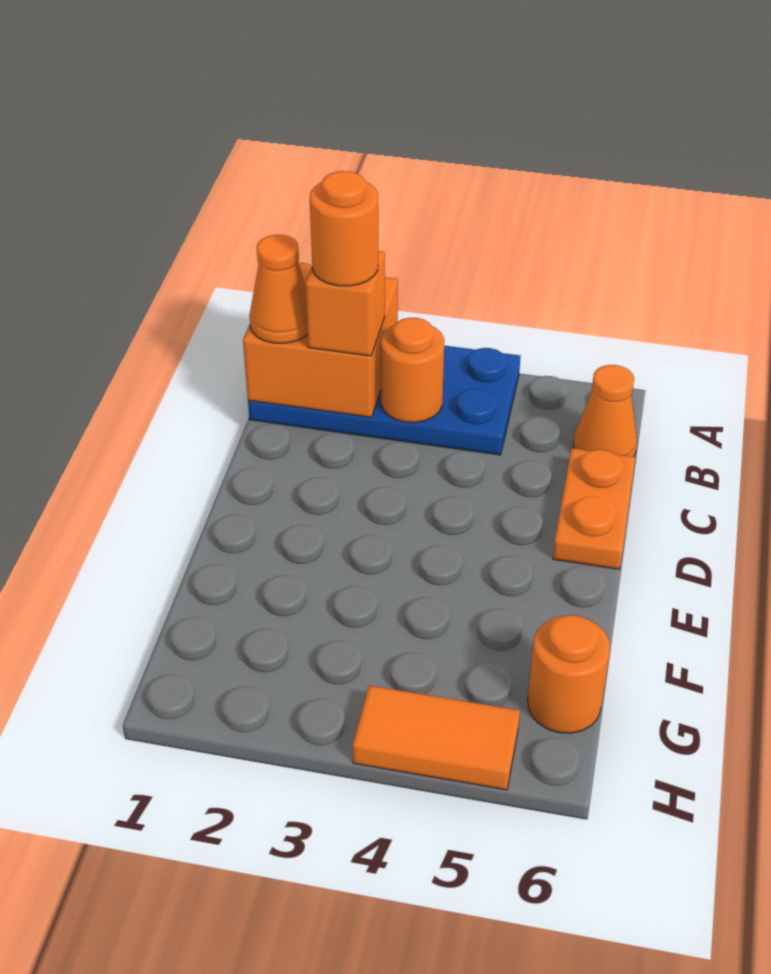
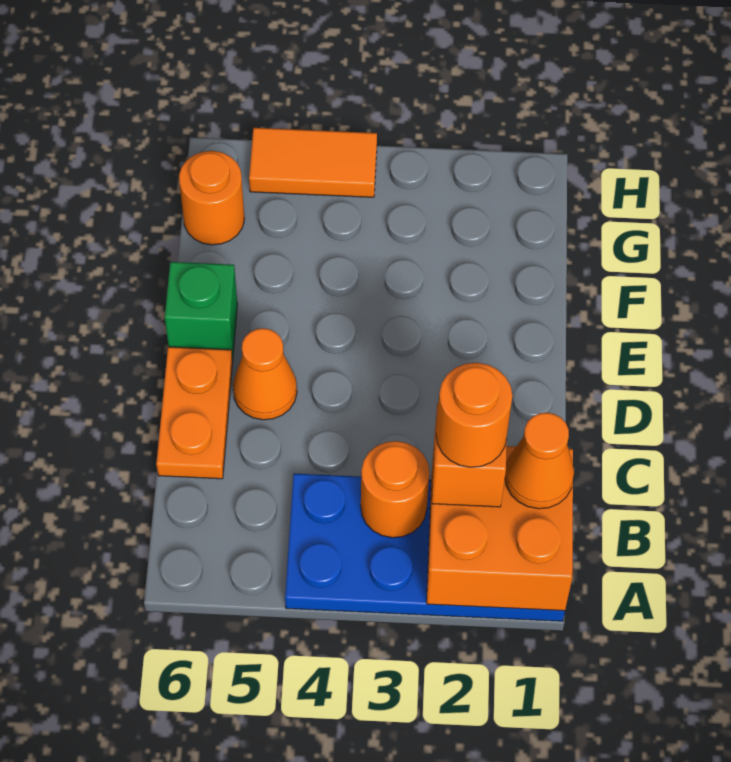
orange cone B6 level 1 -> orange cone D5 level 1
none -> green brick E6 level 1

